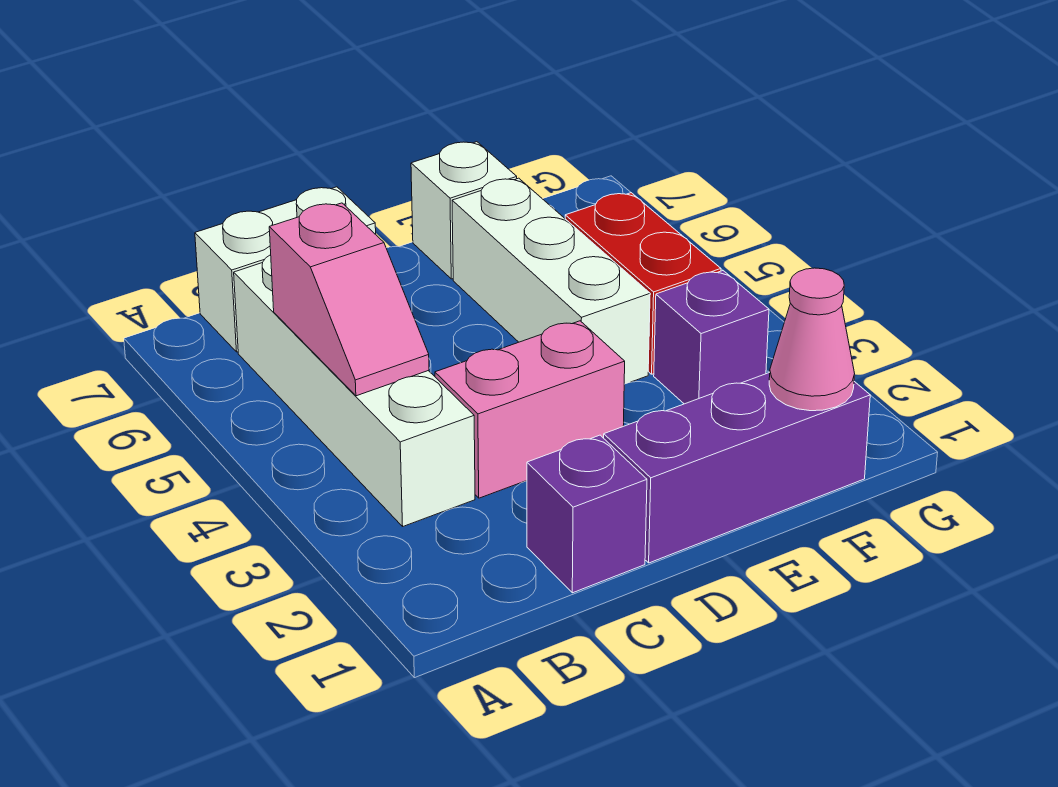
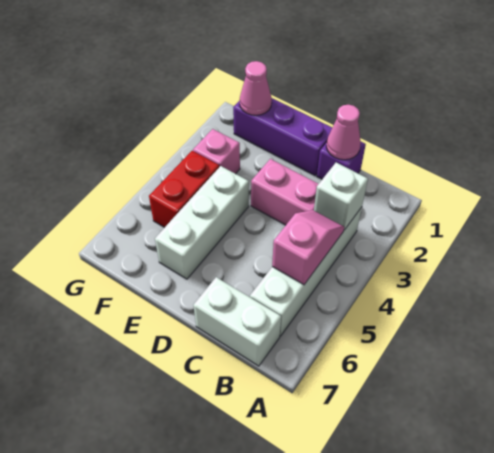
none -> pink cone C1 level 2
white brick E7 level 1 -> white brick B3 level 2
purple brick F3 level 1 -> pink brick F3 level 1

